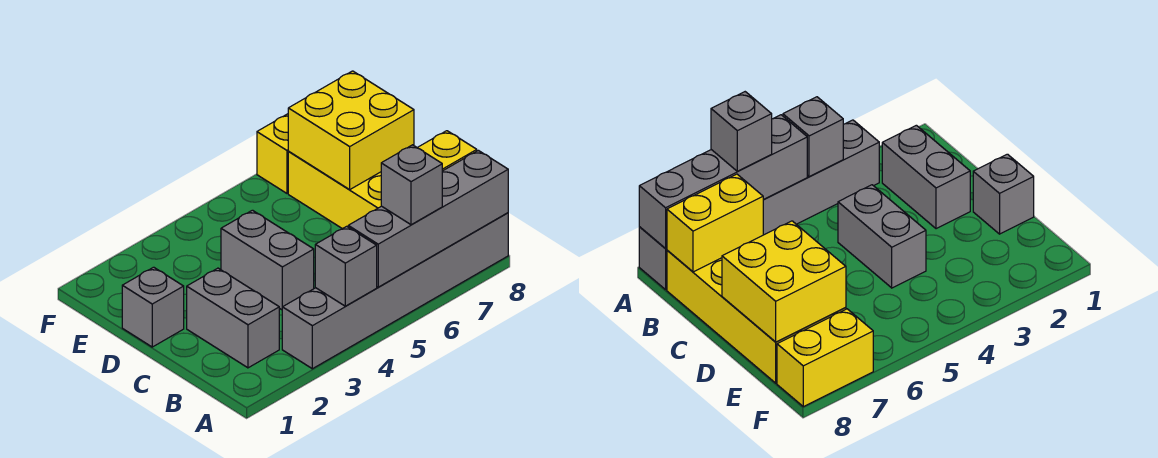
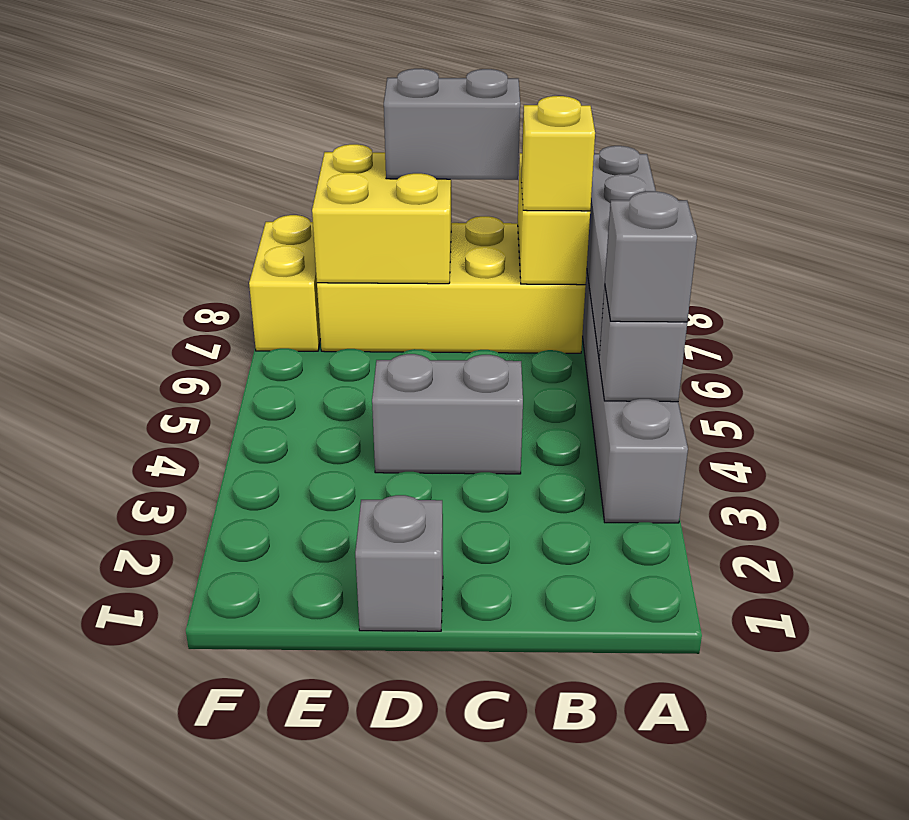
grey brick A6 level 3 -> grey brick A4 level 3
grey brick B2:C2 level 1 -> grey brick C8:D8 level 3
none -> yellow brick B7 level 3

